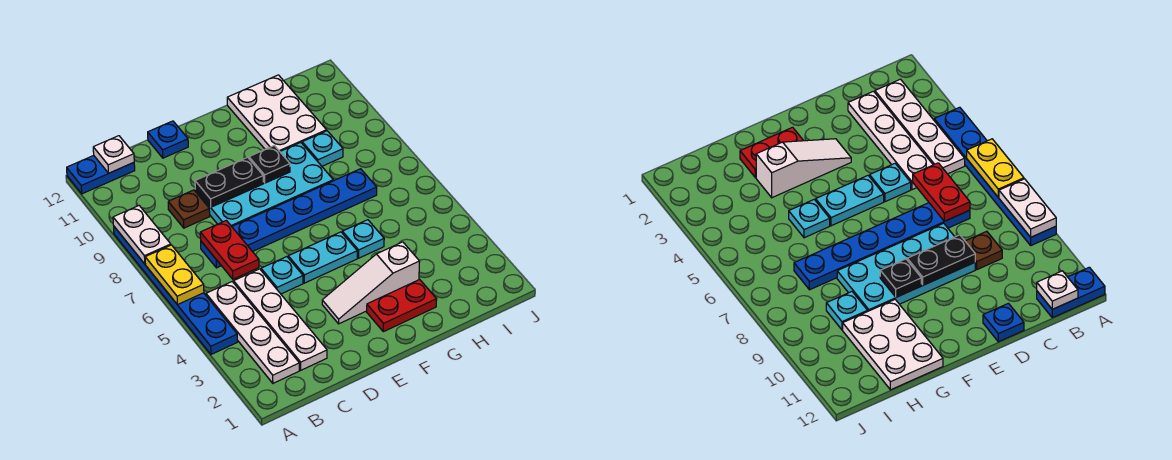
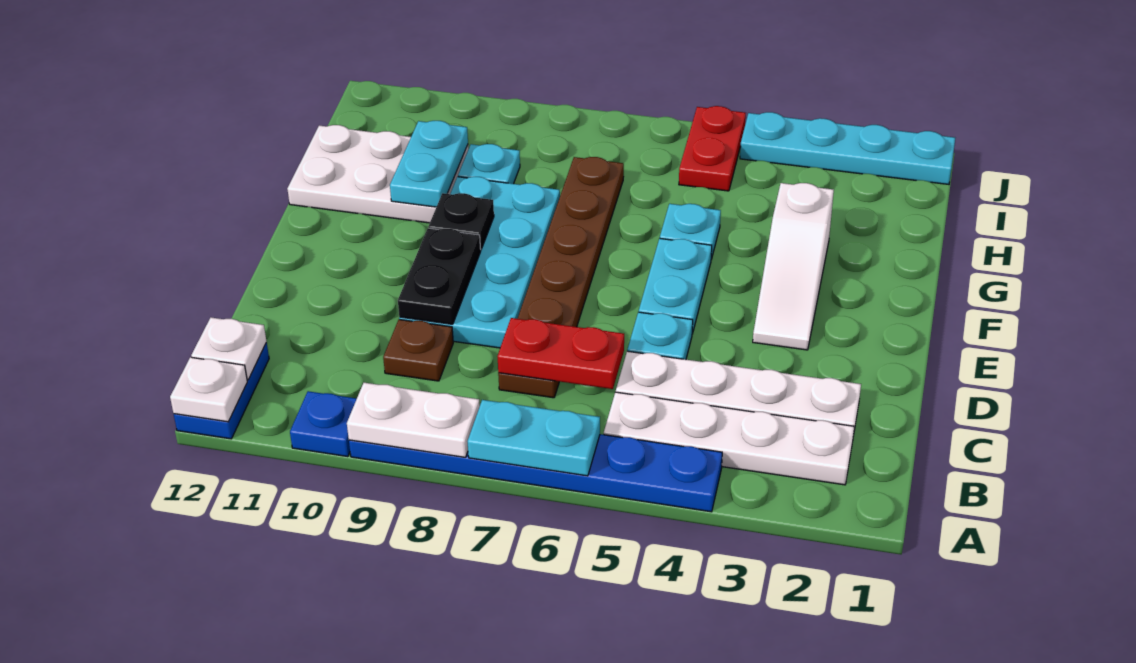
yellow plate A6:A7 level 2 -> cyan plate A6:A7 level 2
none -> white plate A12 level 2
blue plate C7:H7 level 1 -> brown plate C7:H7 level 1
blue plate D12 level 1 -> blue plate A10 level 1
red plate F2:G2 level 1 -> red plate I5:J5 level 1
none -> cyan plate G10:H10 level 2
none -> cyan plate J1:J4 level 1

